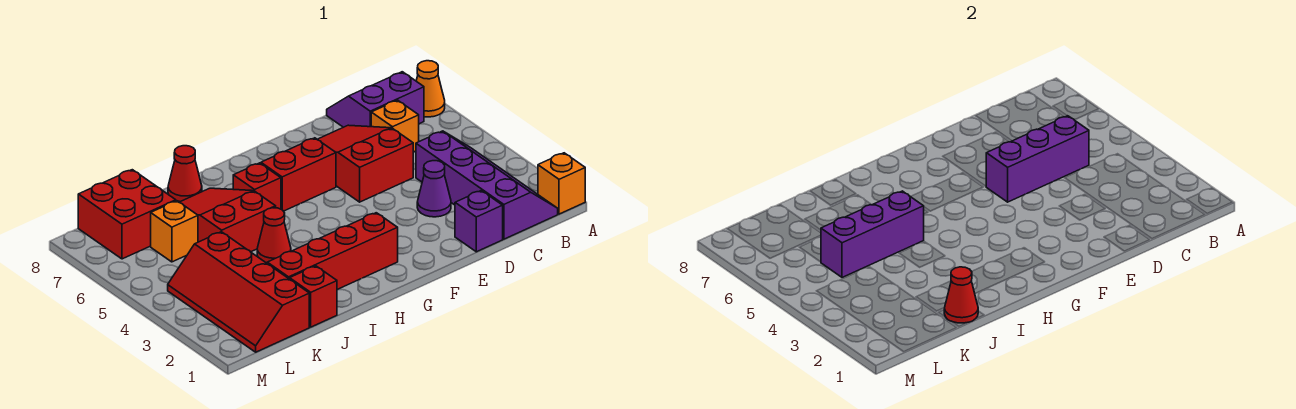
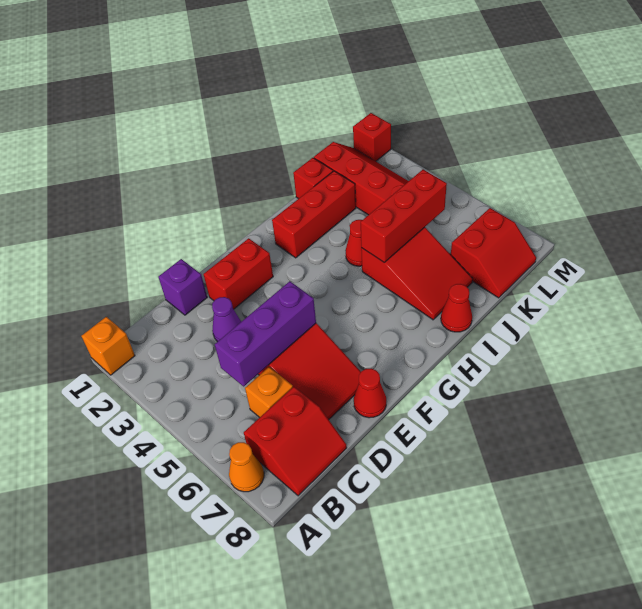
purple slope B1:C4 level 1 top C -> none
purple slope B7:C8 level 1 top 7 -> red slope B7:C8 level 1 top 7
red brick F6:G6 level 1 -> red brick E2:F2 level 1
red brick G2:J2 level 1 -> red brick H2:J2 level 1
red brick H6 level 1 -> red brick M1 level 1
purple brick I5:K5 level 2 -> red brick I5:K5 level 2
red cone J1 level 2 -> red cone E8 level 1
orange brick K6 level 1 -> none
red brick K7:L8 level 1 -> red slope K7:L8 level 1 top 7

